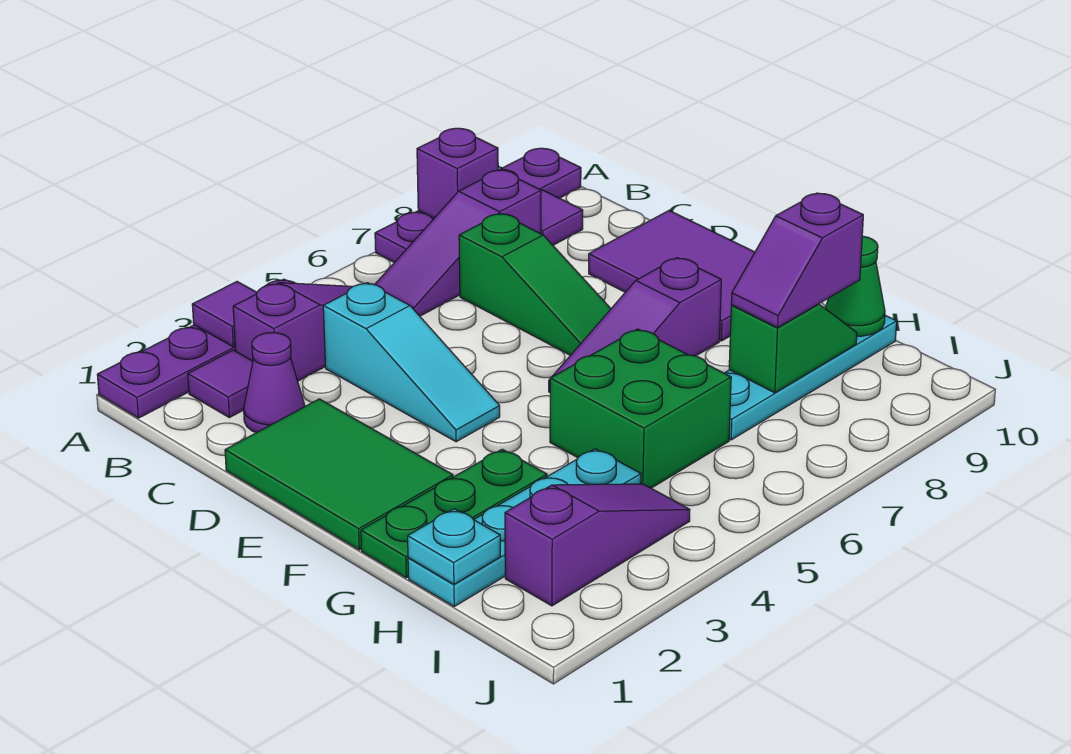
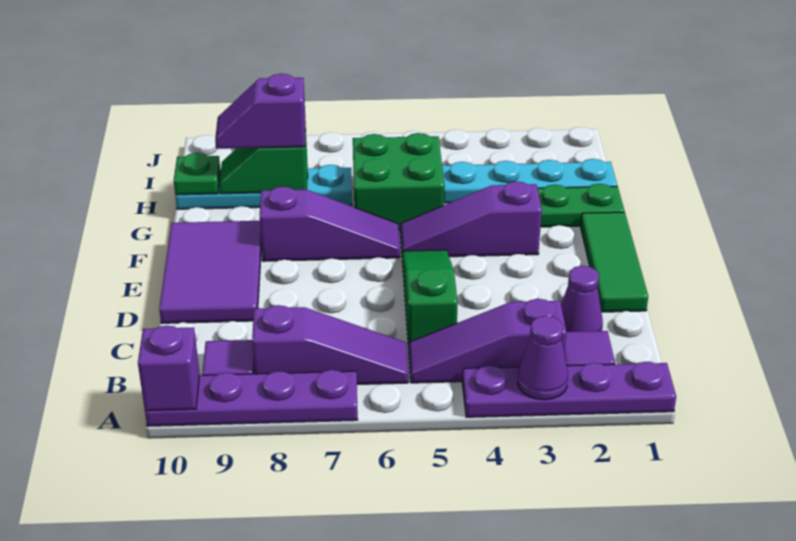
purple tile A3 level 2 -> purple cone A3 level 2
purple brick A8 level 2 -> purple brick A10 level 2
cyan slope C4:E4 level 1 top C -> none
green slope C7:E7 level 1 top C -> green slope C5:E5 level 1 top C
green tile D1:F2 level 1 -> green tile D1:F1 level 1
cyan plate H1 level 2 -> none
purple slope H8:H9 level 3 top 9 -> purple slope H8:H9 level 3 top 8
green cone H10 level 2 -> green plate H10 level 2
purple slope I2:I4 level 1 top 2 -> purple slope F3:F5 level 1 top 3

